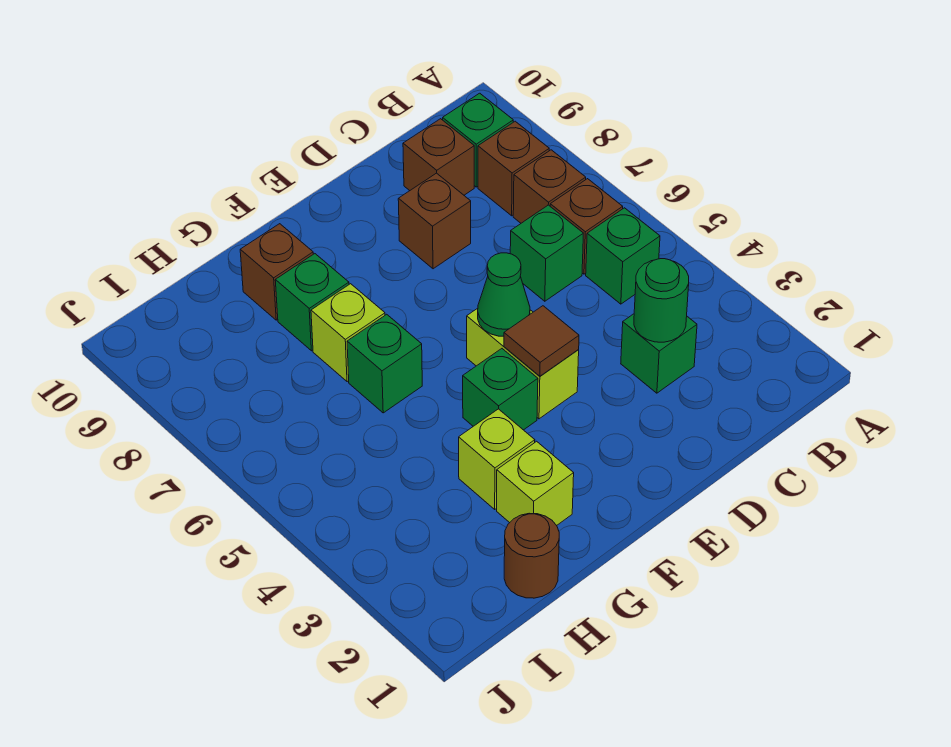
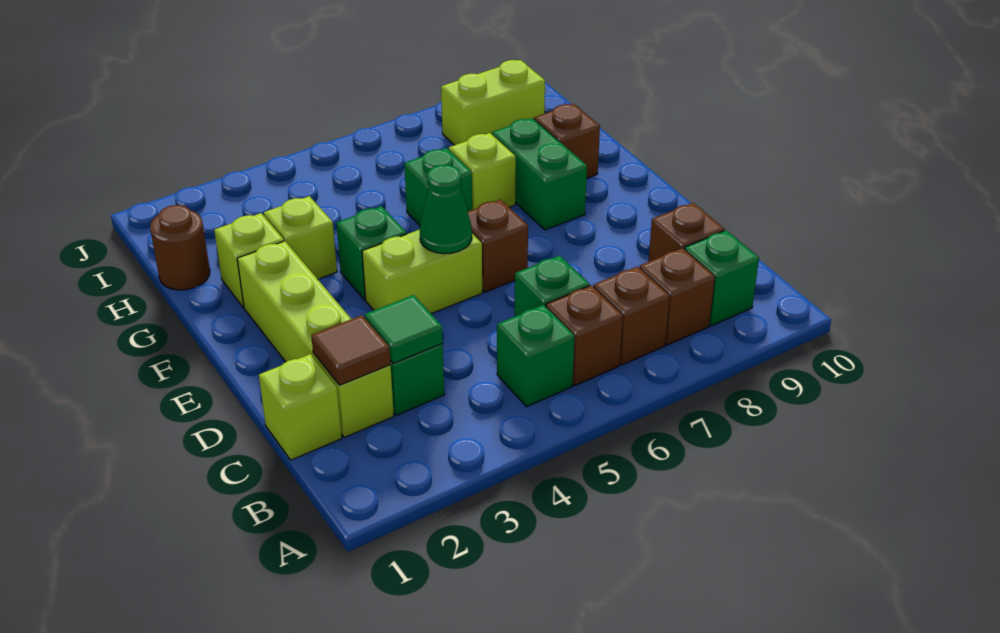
none -> lime brick C1 level 1
none -> lime brick C2:F2 level 1
green round brick C3 level 2 -> green tile C3 level 2
brown brick D8 level 1 -> brown brick E6 level 1
brown tile E4 level 2 -> brown tile C2 level 2
green brick G8 level 1 -> green brick F8:G8 level 1
none -> lime brick I8:I9 level 1

